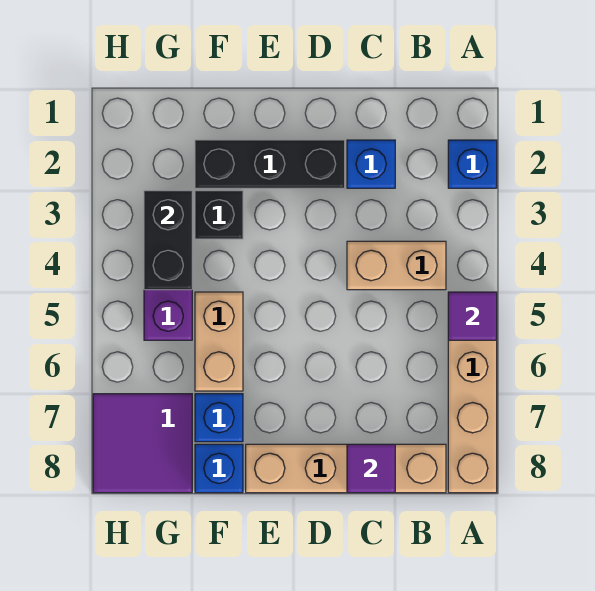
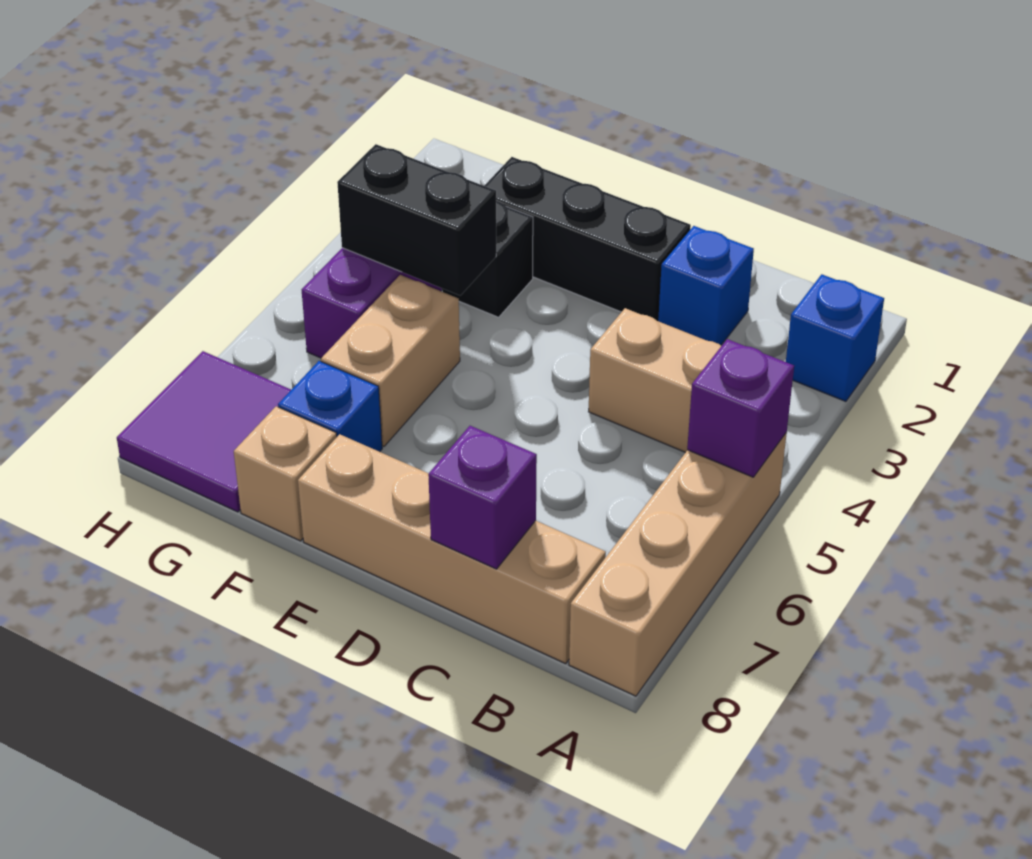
purple tile A5 level 2 -> purple brick A5 level 2
purple tile C8 level 2 -> purple brick C8 level 2
blue brick F8 level 1 -> tan brick F8 level 1
black brick G3:G4 level 2 -> black brick F4:G4 level 2

